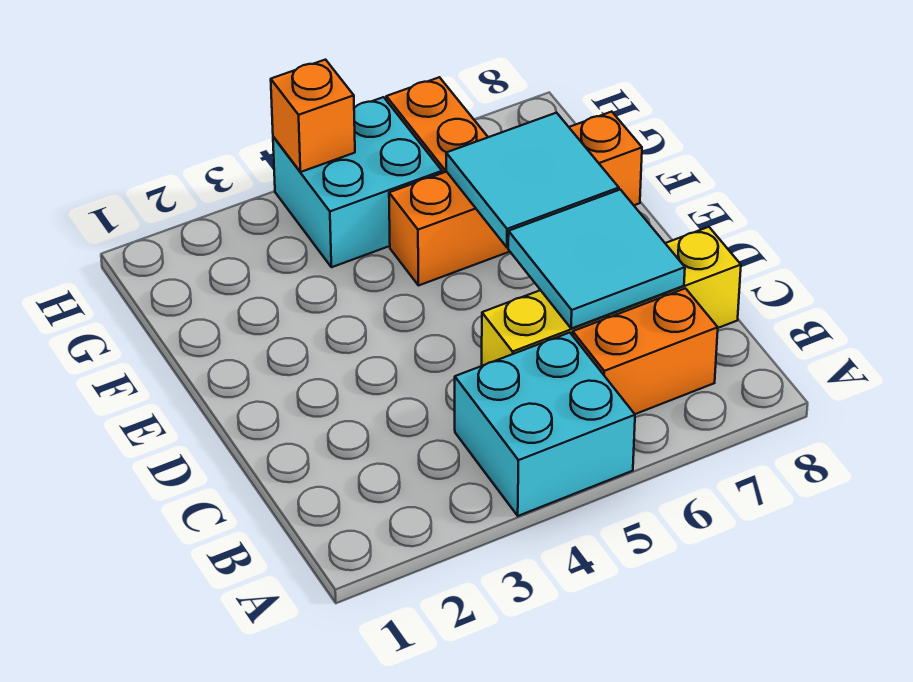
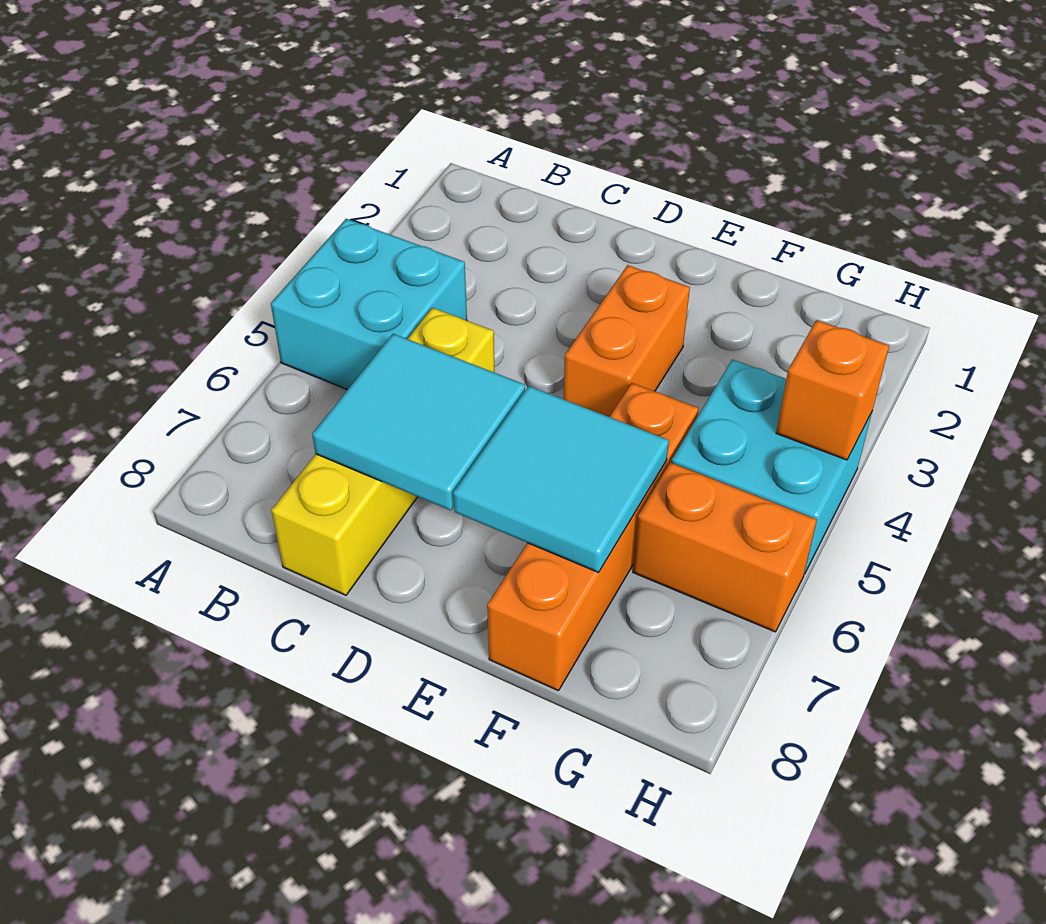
orange brick B6:B7 level 1 -> orange brick E3:E4 level 1

